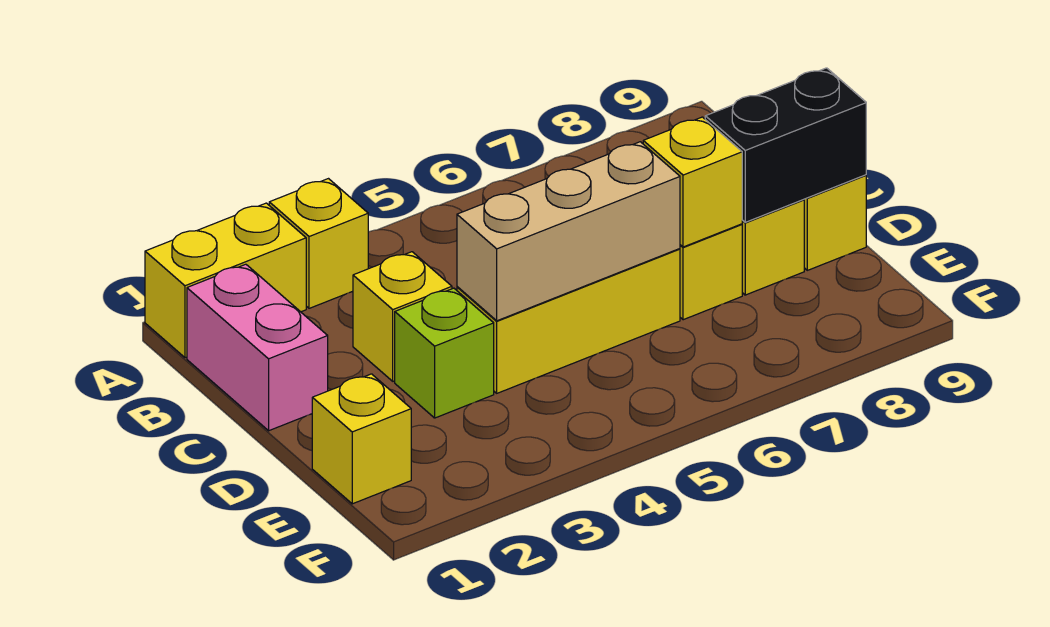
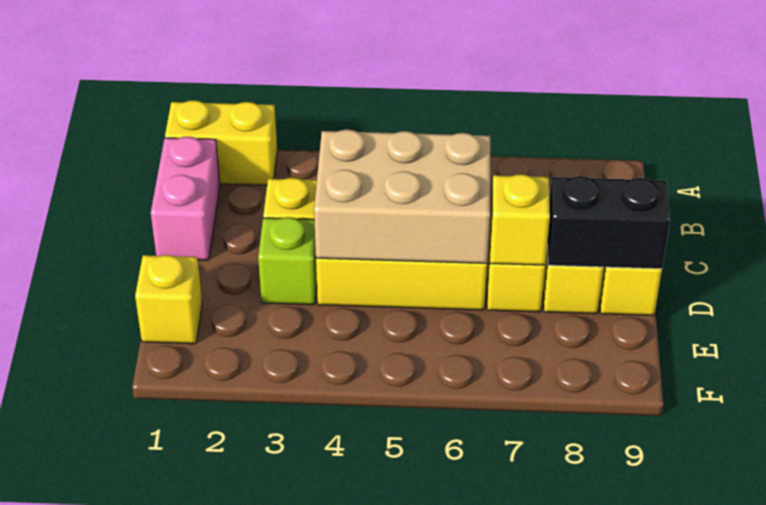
yellow brick A3 level 1 -> none
tan brick D4:D6 level 2 -> tan brick C4:D6 level 2

